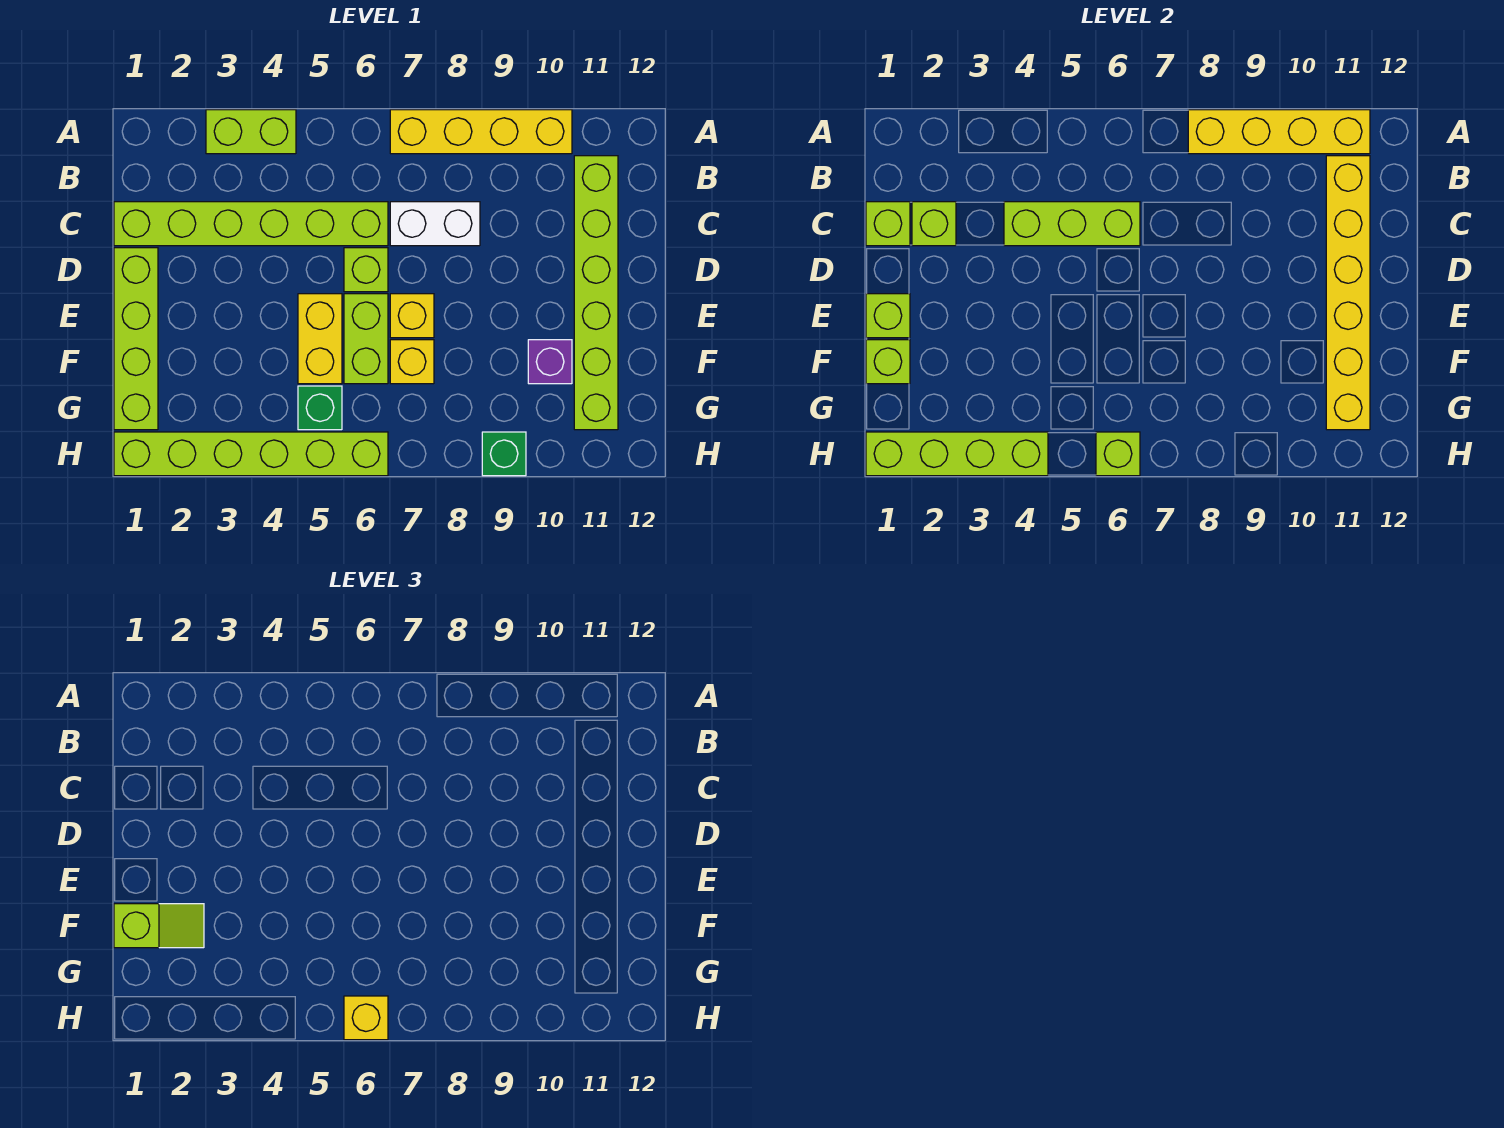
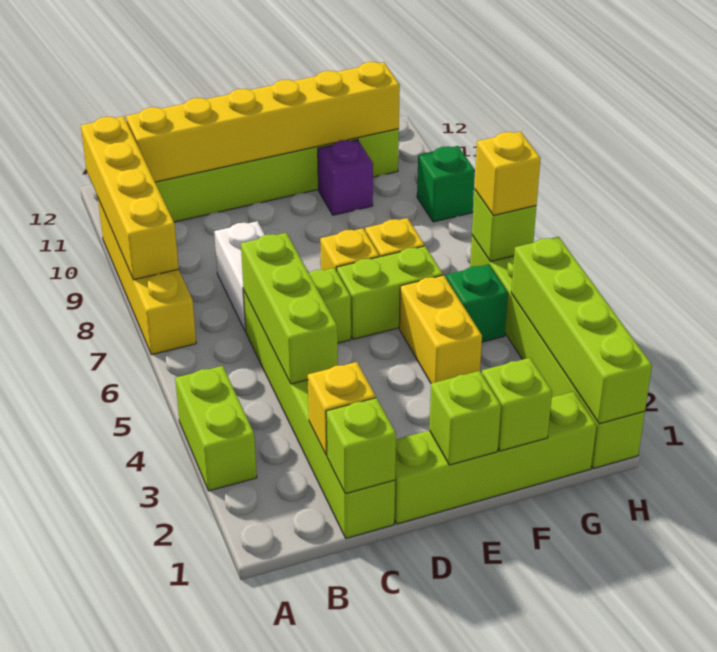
lime brick C2 level 2 -> yellow brick C2 level 2
yellow brick E5:F5 level 1 -> yellow brick F4:F5 level 1
lime slope F1:F2 level 3 top 1 -> none

